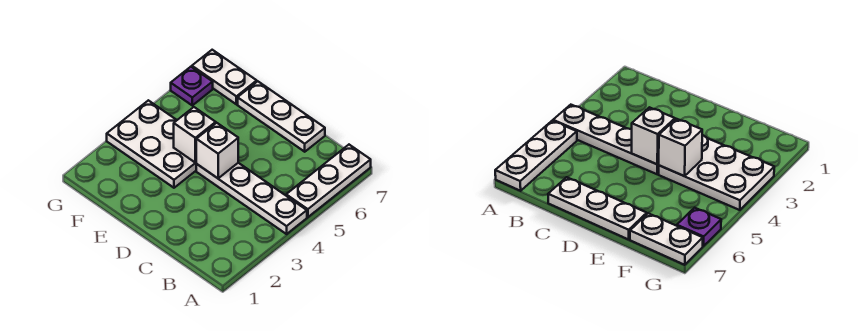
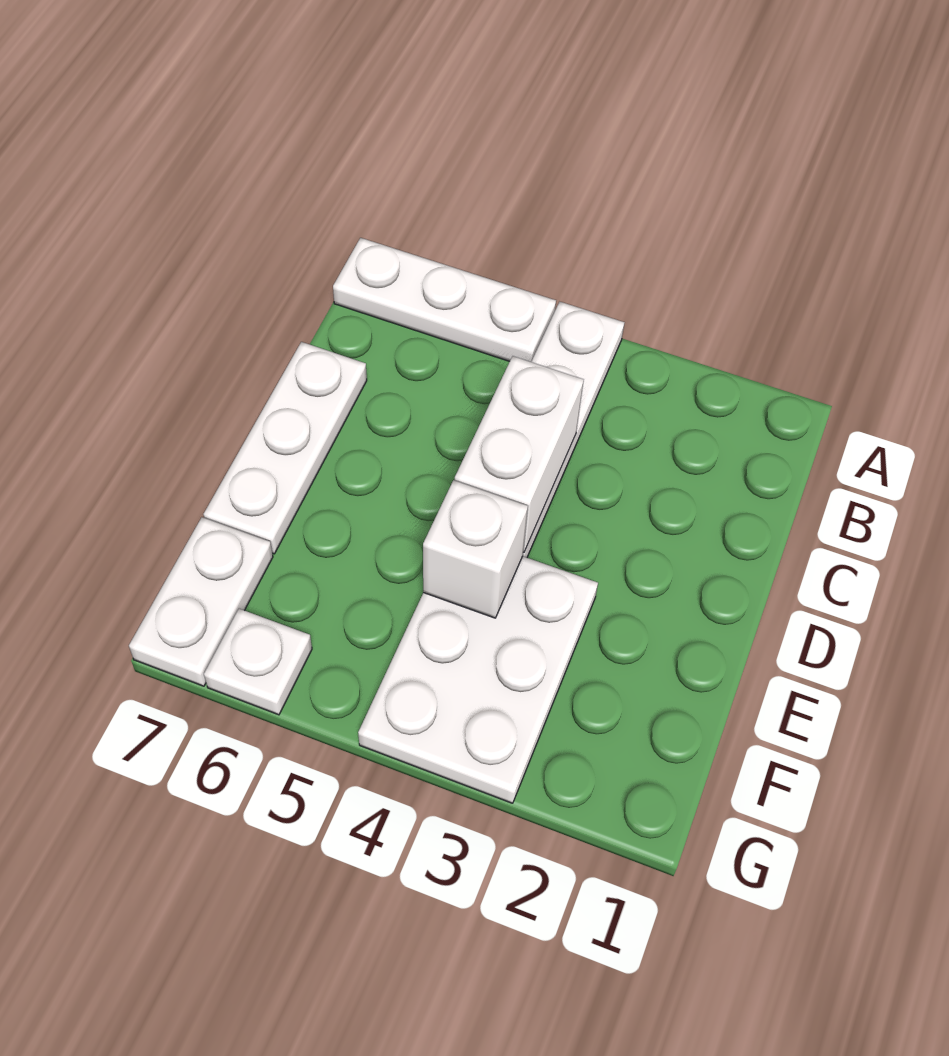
white brick D4 level 2 -> white brick C4:D4 level 2
purple plate G6 level 1 -> white plate G6 level 1

